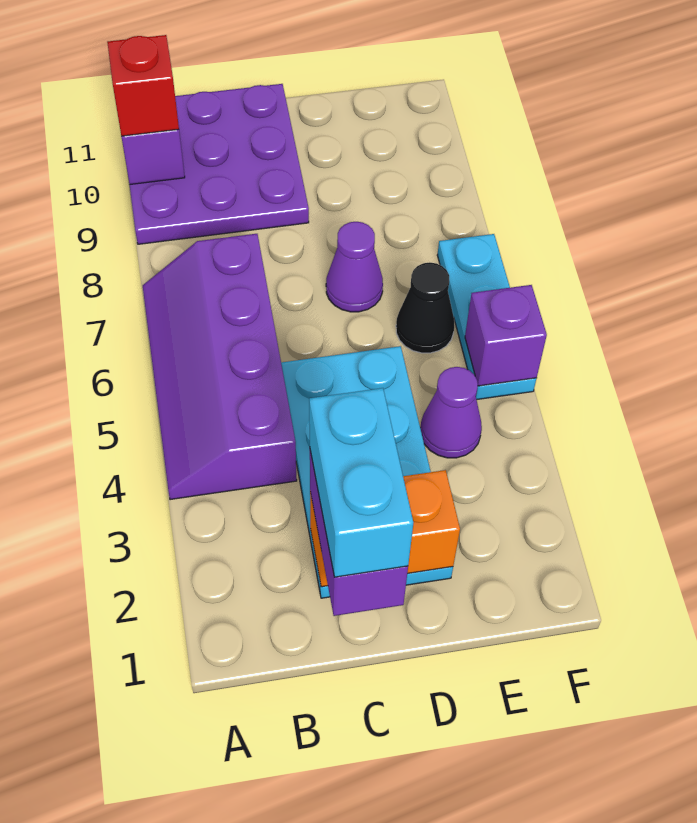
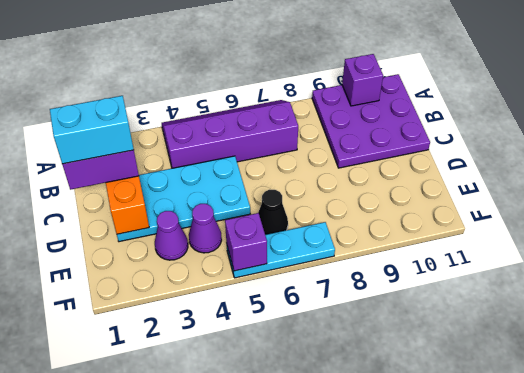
red brick A10 level 3 -> none
purple cone D7 level 1 -> purple cone E3 level 1

